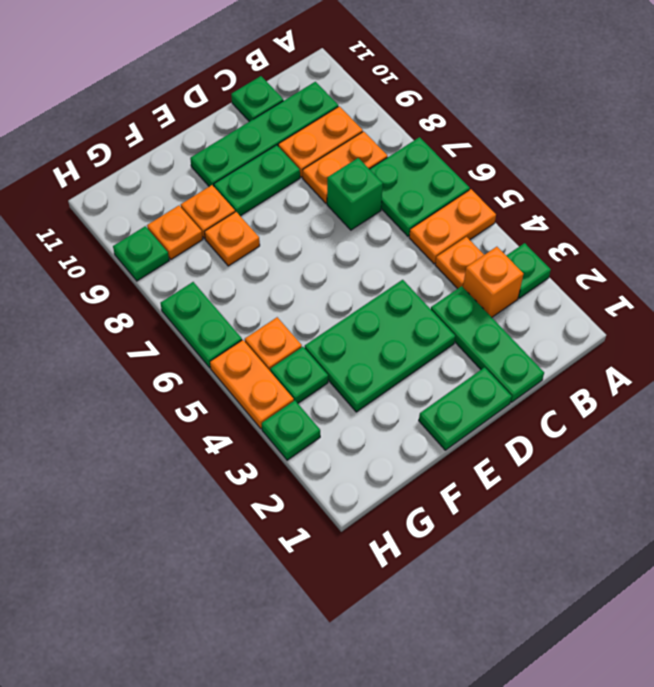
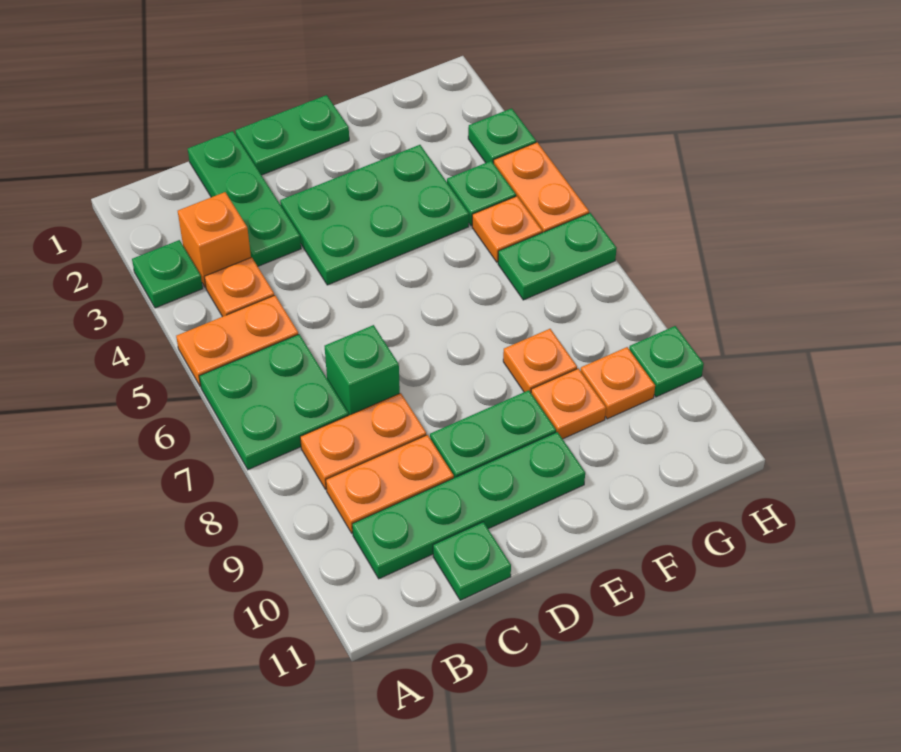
green plate H6:H7 level 1 -> green plate G6:H6 level 1

